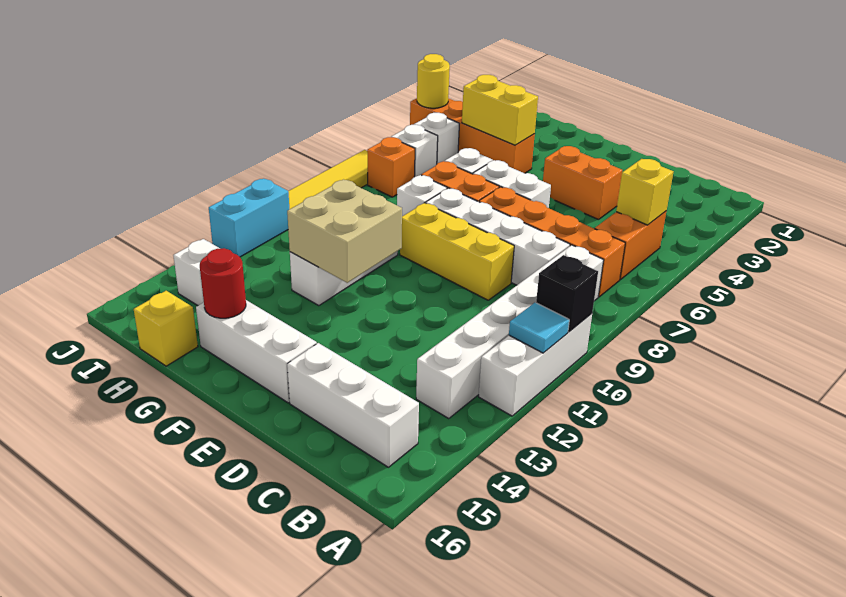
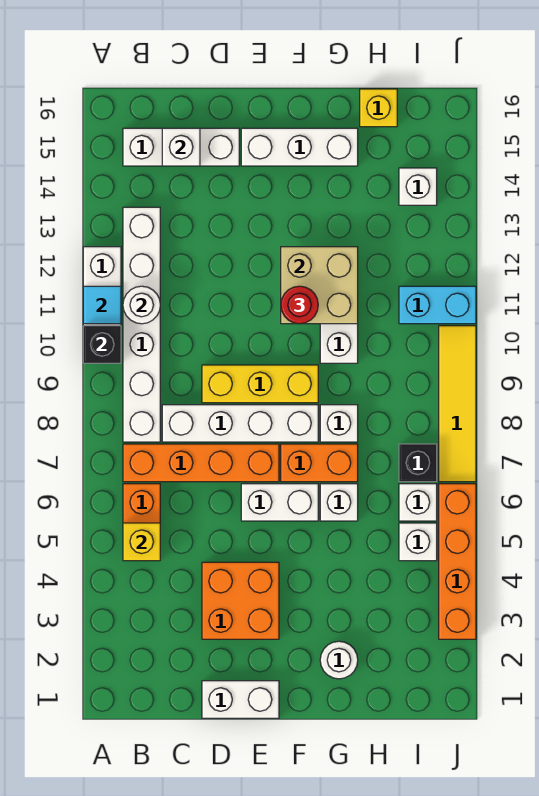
none -> white round brick B11 level 2
none -> white brick C15 level 2
none -> white brick D1:E1 level 1
orange brick D4:E4 level 1 -> orange brick D3:E4 level 1
none -> white round brick G2 level 1
orange brick G4:J4 level 1 -> orange brick J3:J6 level 1
yellow brick G4:H4 level 2 -> none
red round brick G15 level 2 -> red round brick F11 level 3
orange brick I7 level 1 -> black brick I7 level 1
yellow round brick J4 level 2 -> none
cyan brick J11:J12 level 1 -> cyan brick I11:J11 level 1

